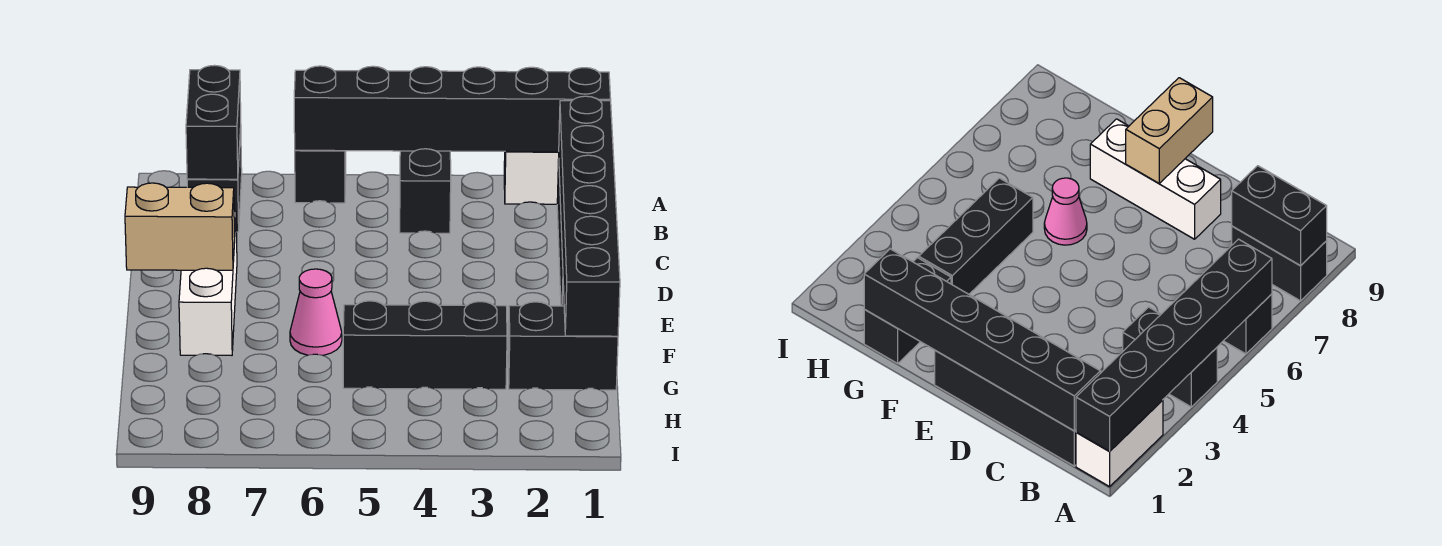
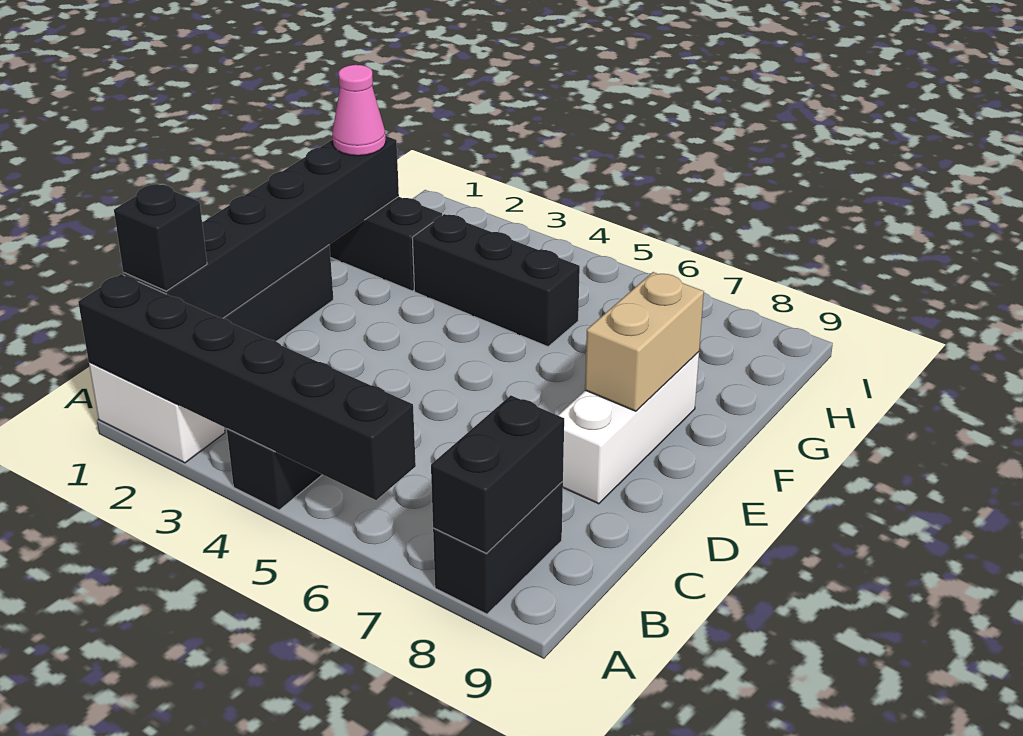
black brick A6 level 1 -> black brick B1 level 3
tan brick E8:E9 level 2 -> tan brick E8:F8 level 2
pink cone F6 level 1 -> pink cone G1 level 3

